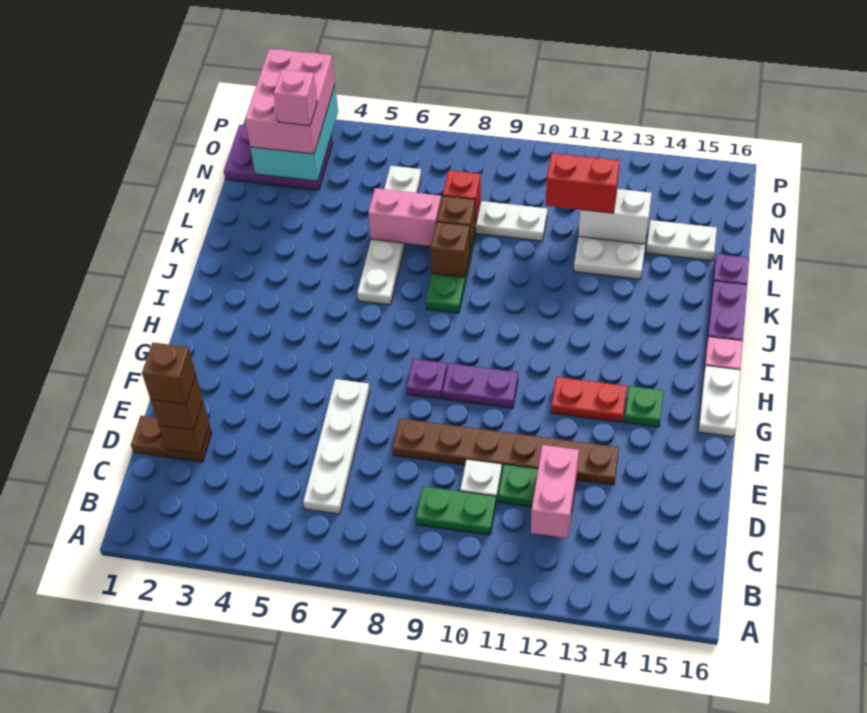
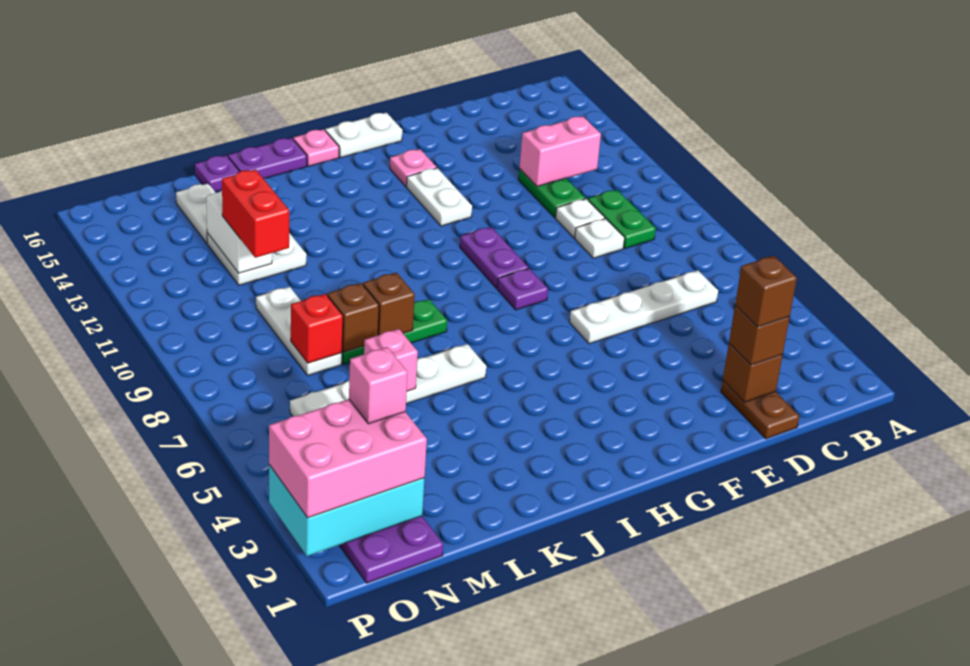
none -> white plate D9 level 1
brown plate E8:E13 level 1 -> none
red plate G12:G13 level 1 -> white plate G12:G13 level 1
green plate G14 level 1 -> pink plate G14 level 1
pink brick L6:L7 level 2 -> pink brick L6 level 2

